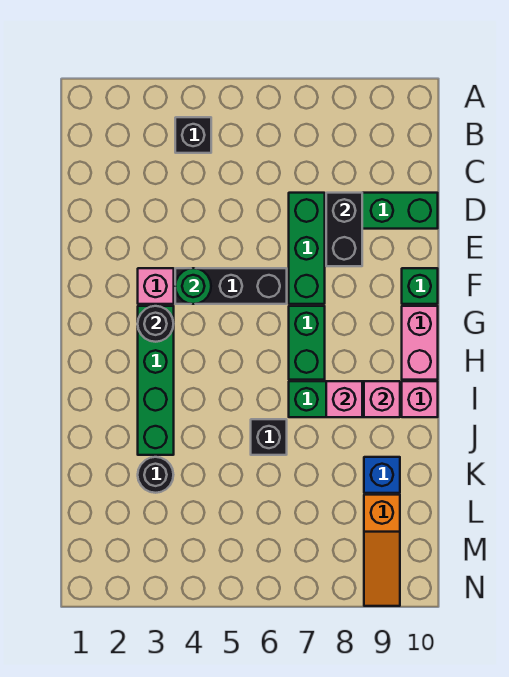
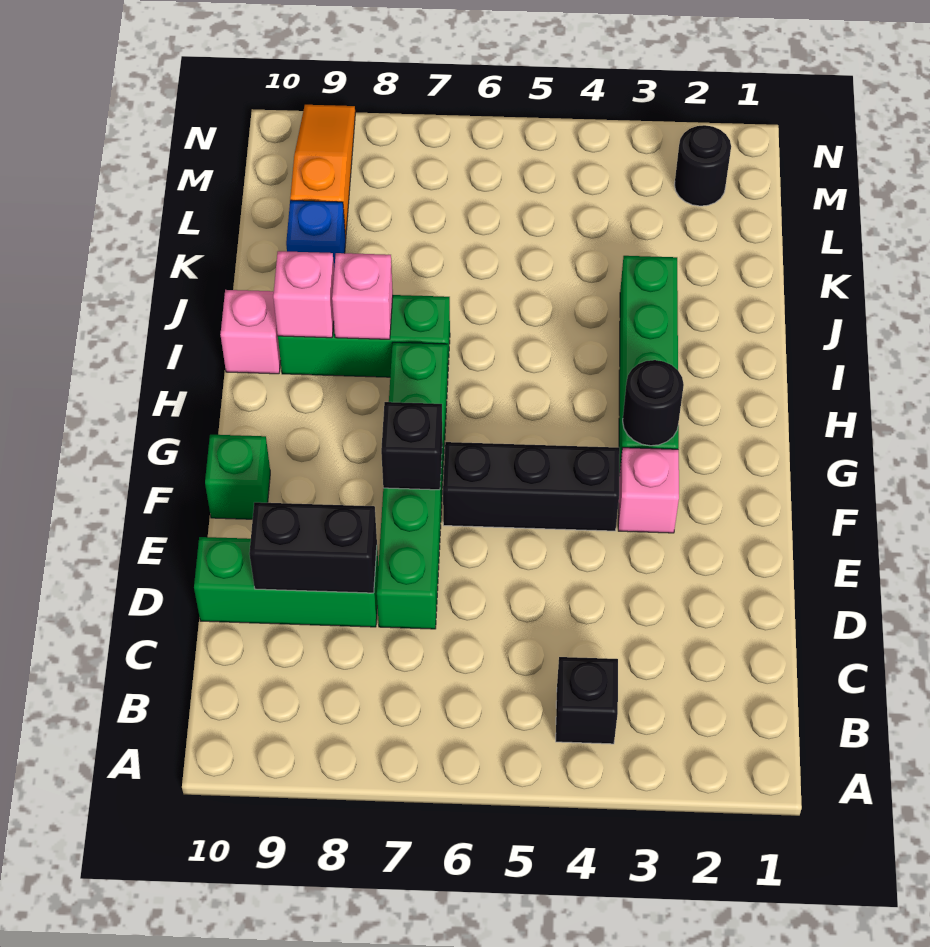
black brick D8:E8 level 2 -> black brick D8:D9 level 2
green round brick F4 level 2 -> none
pink brick G10:H10 level 1 -> none
black brick J6 level 1 -> black brick F7 level 2
black round brick K3 level 1 -> black round brick M2 level 1

